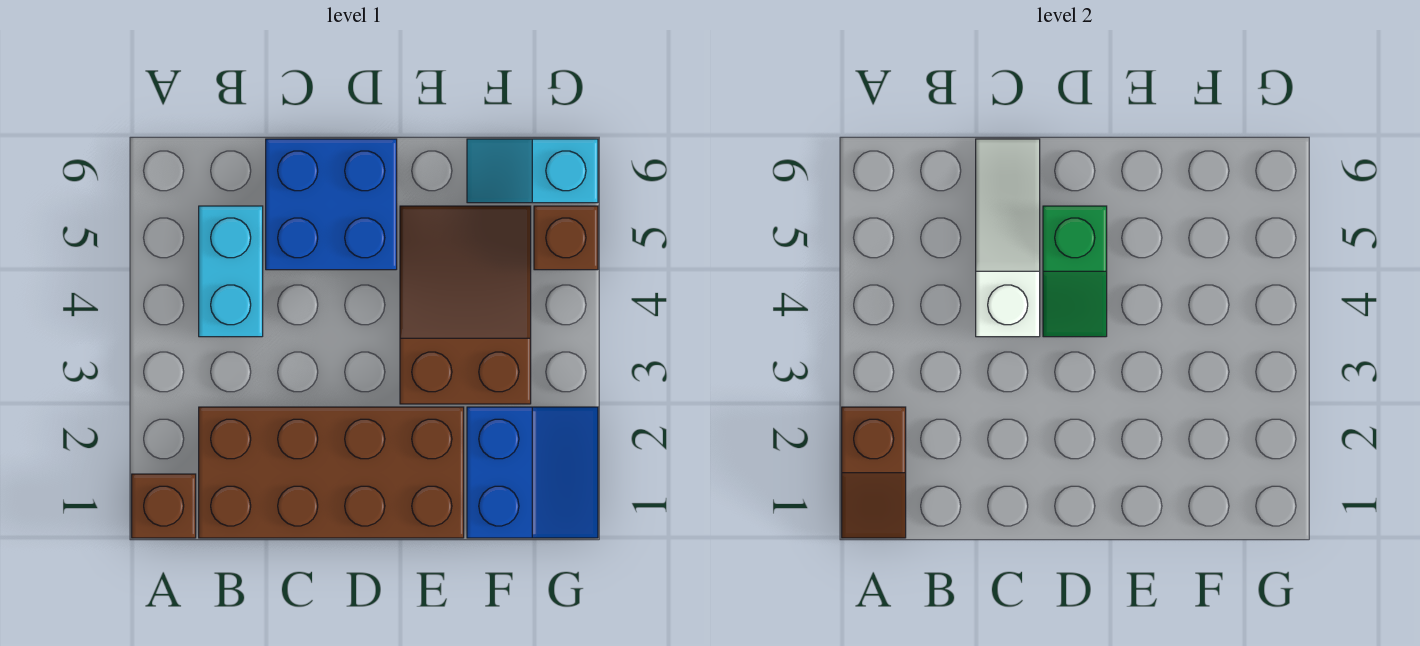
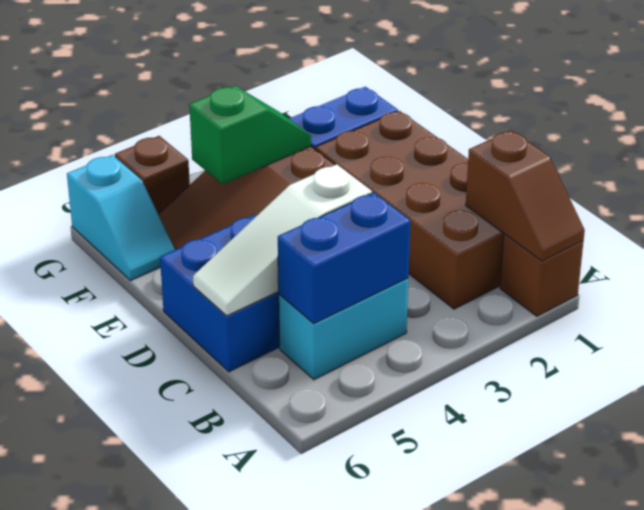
brown slope A1:A2 level 2 top 2 -> brown slope A1:B1 level 2 top B
none -> blue brick B4:B5 level 2
green slope D4:D5 level 2 top 5 -> green slope F3:F4 level 2 top 4

